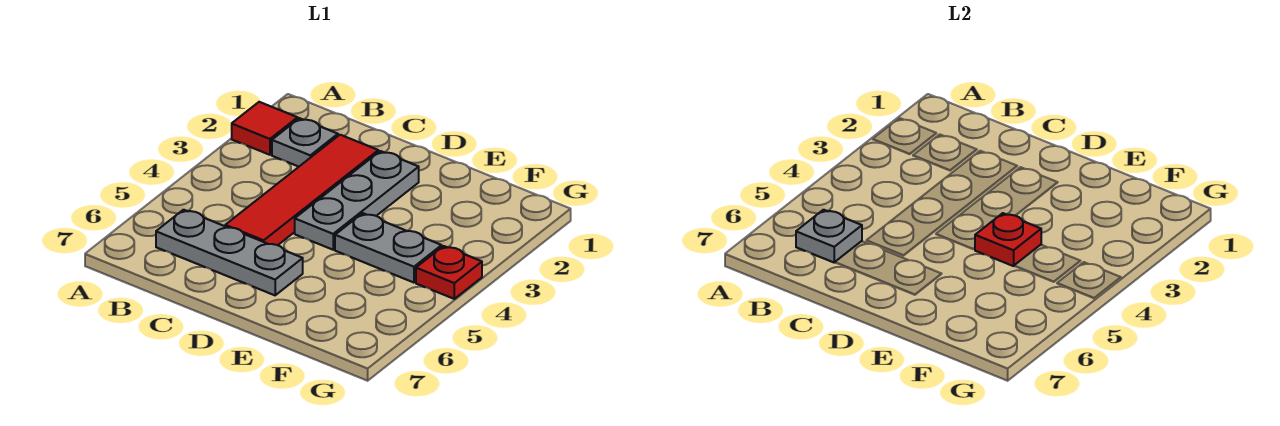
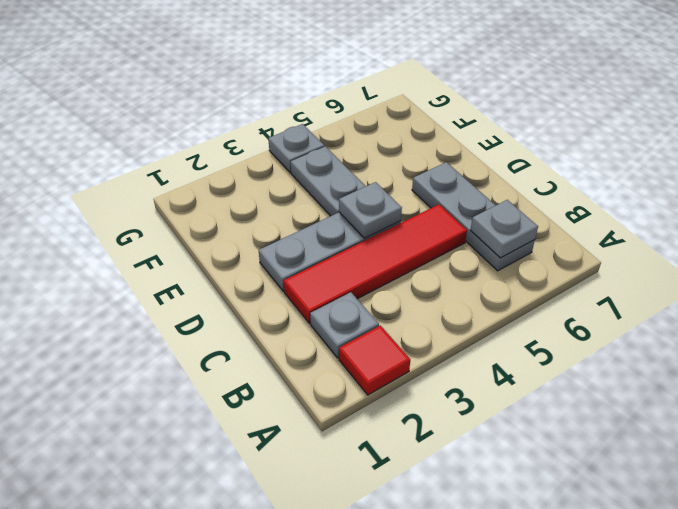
none -> grey plate D4 level 2
red plate E4 level 2 -> none
red plate G4 level 1 -> grey plate G4 level 1

